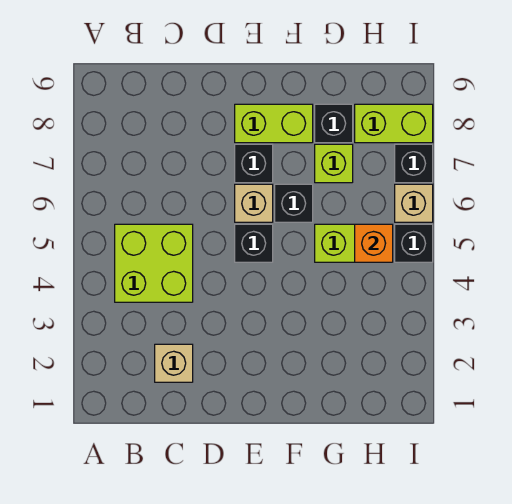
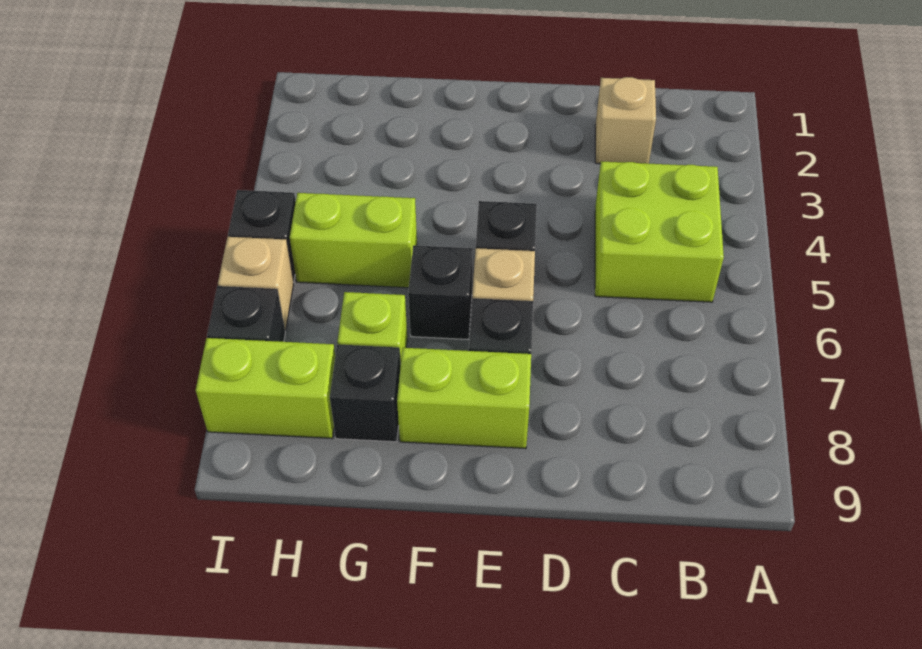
orange brick H5 level 2 -> none

